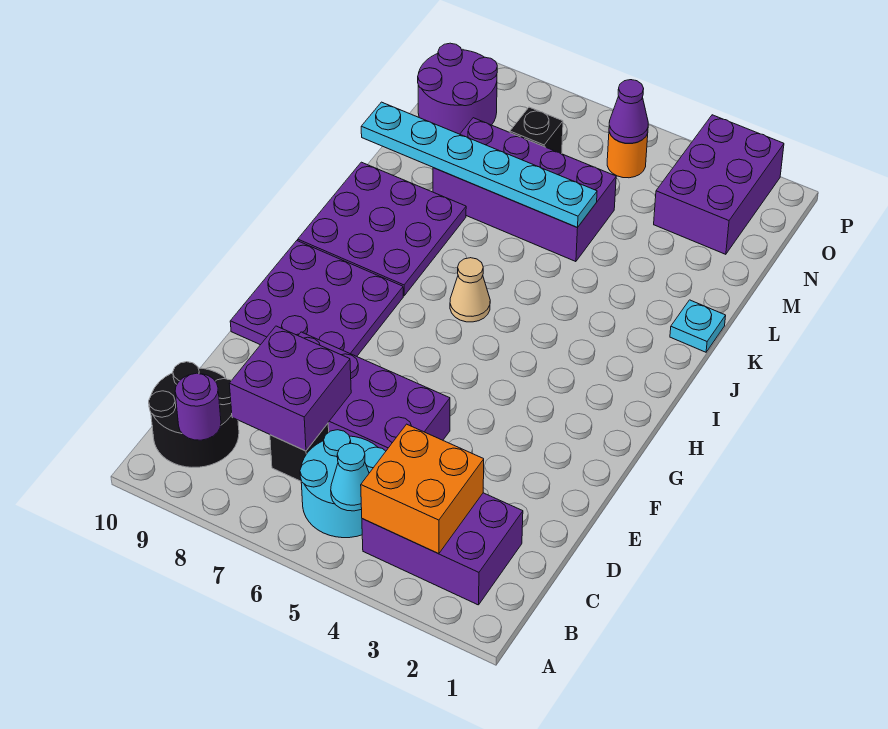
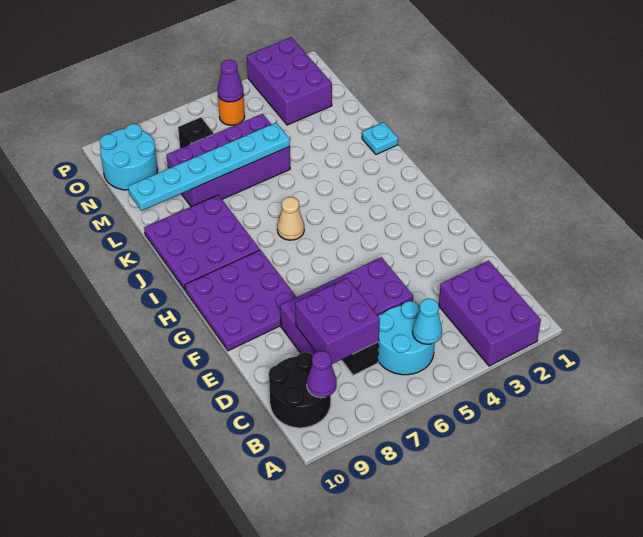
purple brick B2:C4 level 1 -> purple brick A2:C3 level 1
orange brick B3:C4 level 2 -> none
purple round brick B9 level 2 -> purple cone B9 level 2
purple round brick N9:O10 level 1 -> cyan round brick N9:O10 level 1

